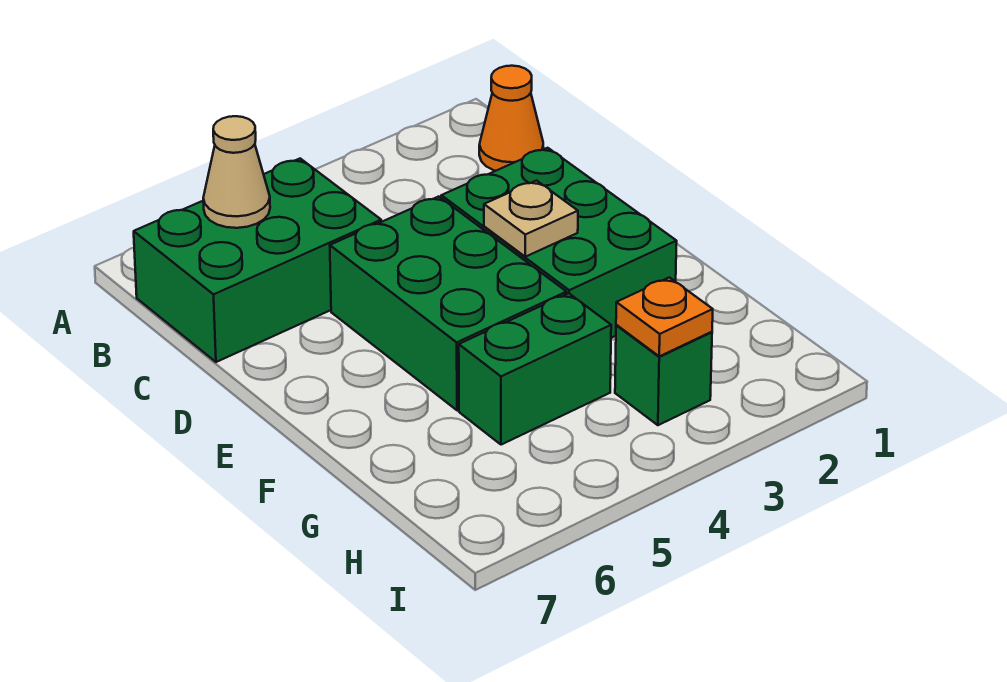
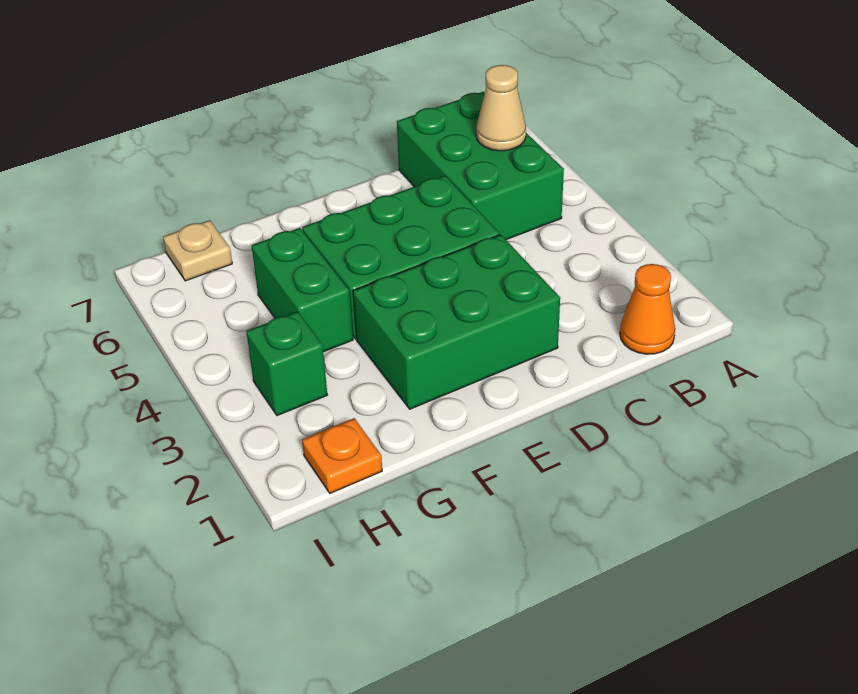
tan plate E3 level 2 -> tan plate H7 level 1
orange plate H3 level 2 -> orange plate H1 level 1

